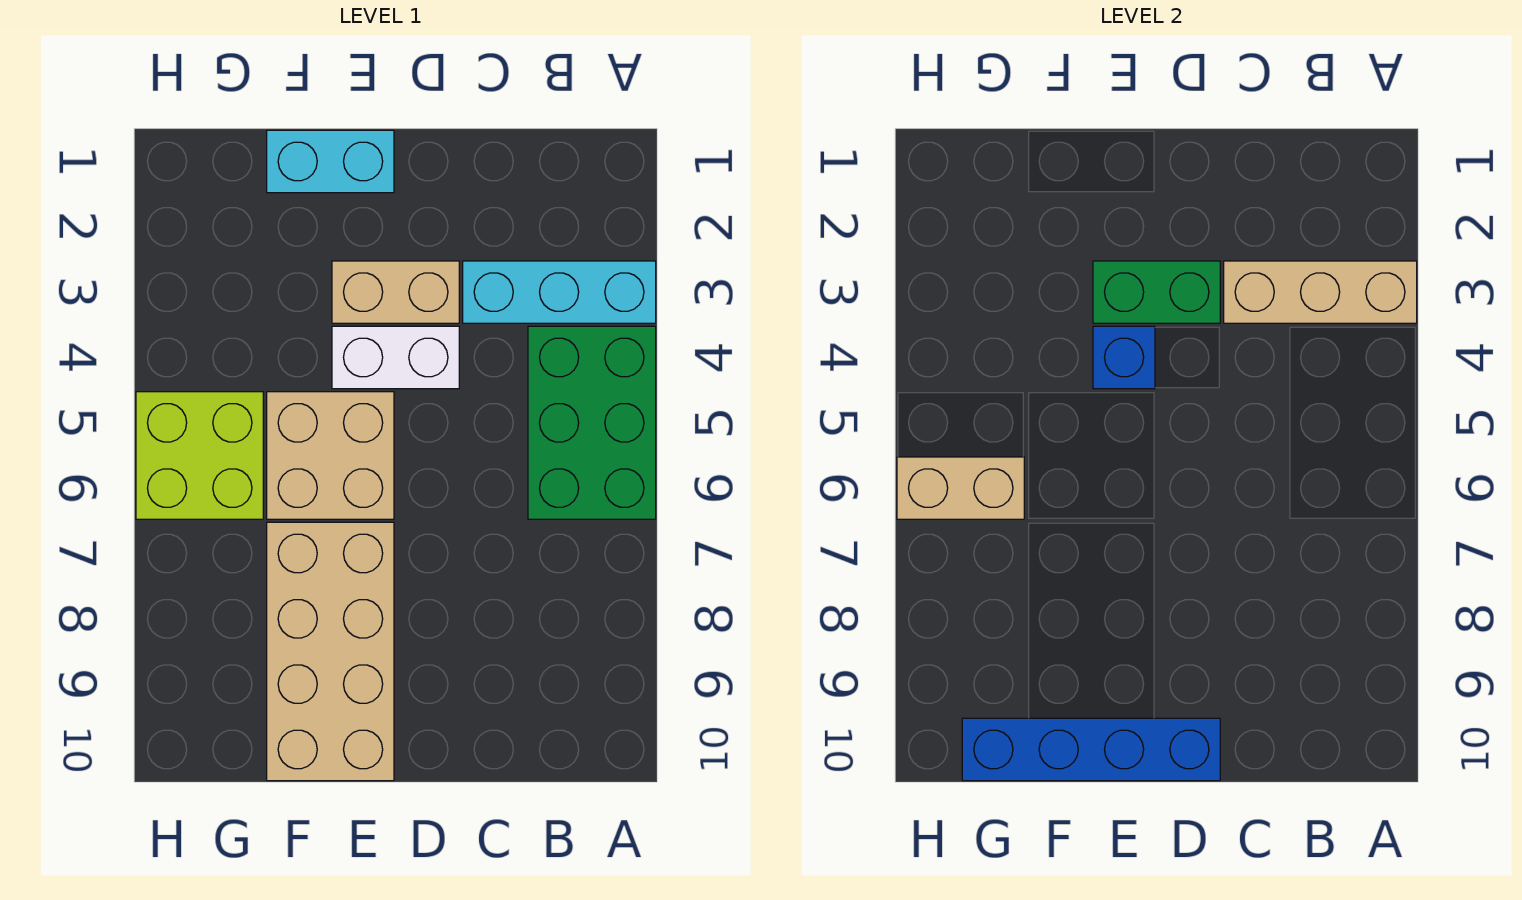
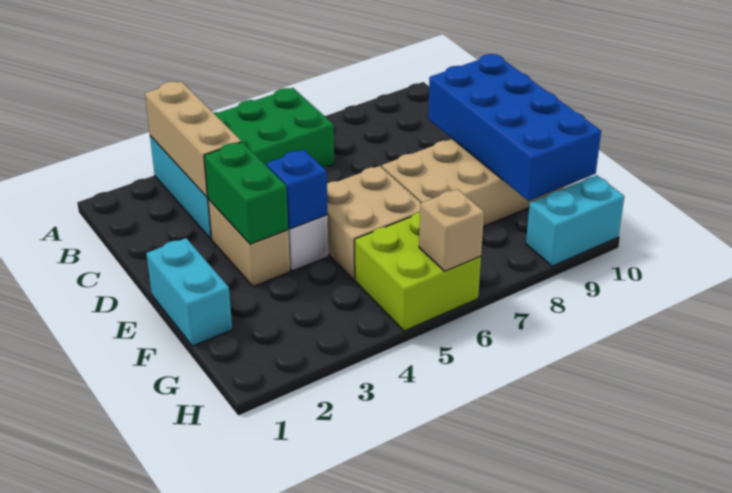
blue brick D10:G10 level 2 -> blue brick D9:G10 level 2
tan brick G6:H6 level 2 -> tan brick H6 level 2
none -> cyan brick H9:H10 level 1

